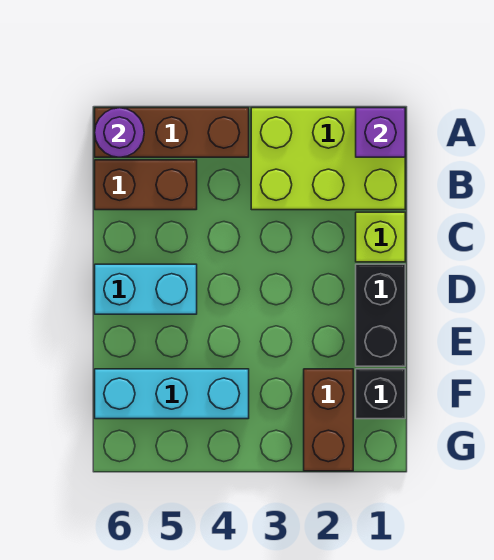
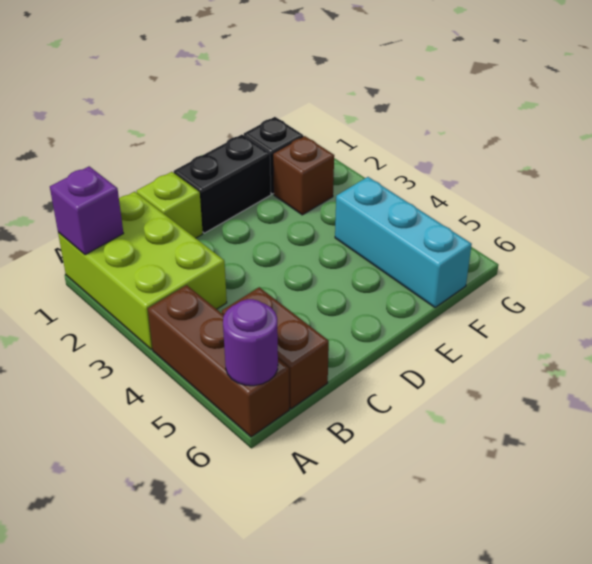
cyan brick D5:D6 level 1 -> none
brown brick F2:G2 level 1 -> brown brick F2 level 1

